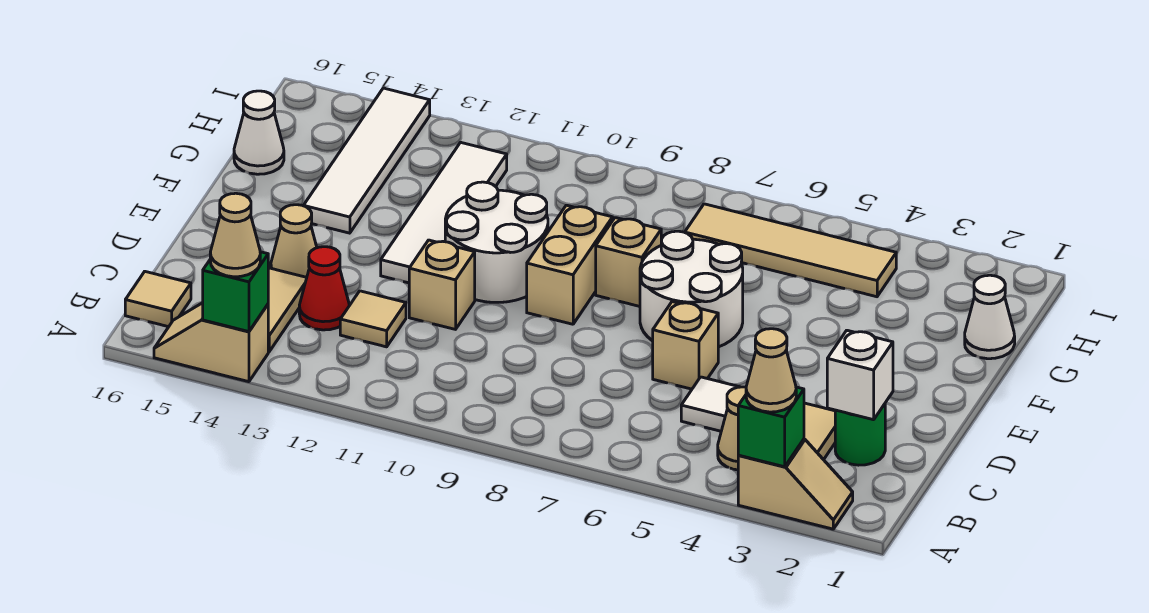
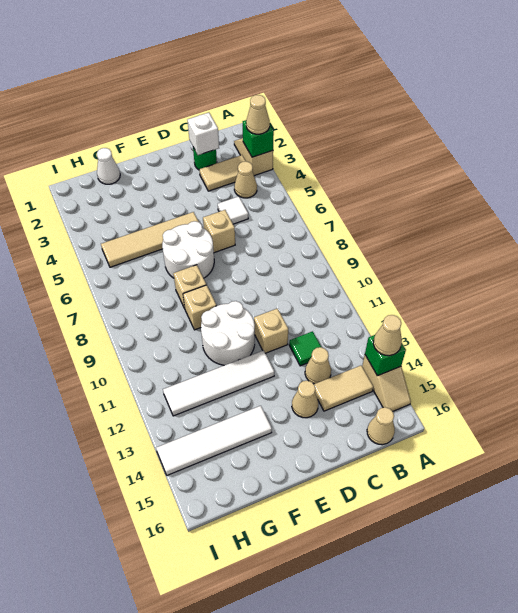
tan tile B16 level 1 -> tan cone B16 level 1
tan tile C12 level 1 -> green tile C12 level 1
red cone C13 level 1 -> tan cone C13 level 1
tan brick E9:F9 level 1 -> tan brick F9 level 1
white cone G16 level 1 -> none
tan tile H4:H7 level 1 -> tan tile E5:H5 level 1

